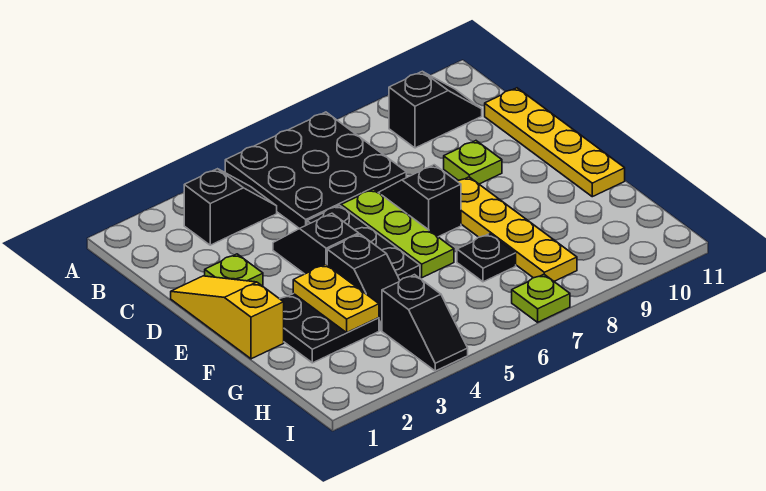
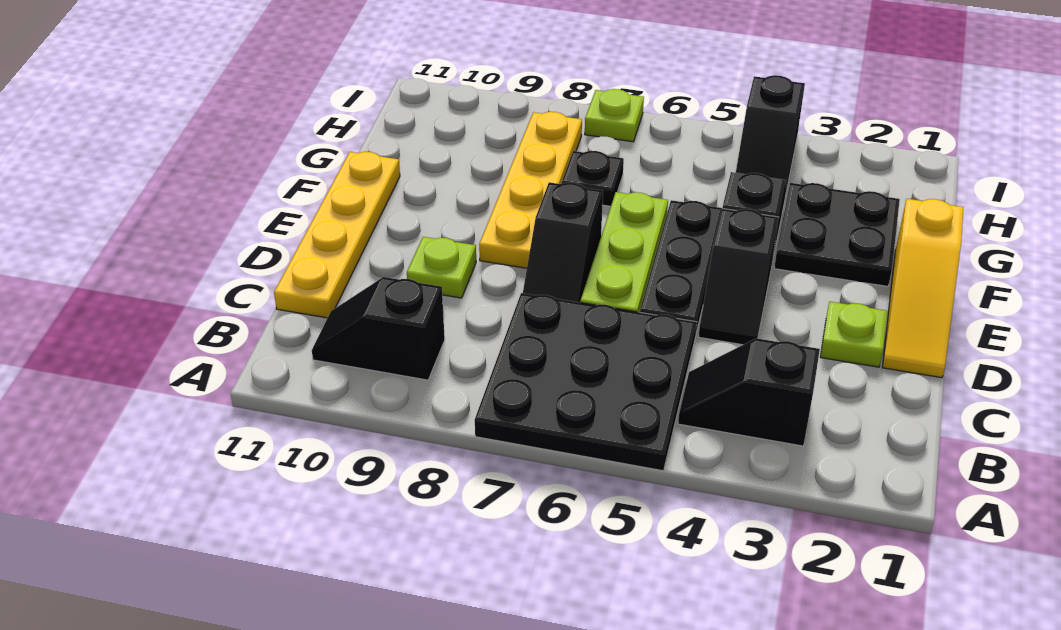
yellow plate F3:G3 level 2 -> none
black slope H4:I4 level 1 top H -> black slope H4:I4 level 1 top I

